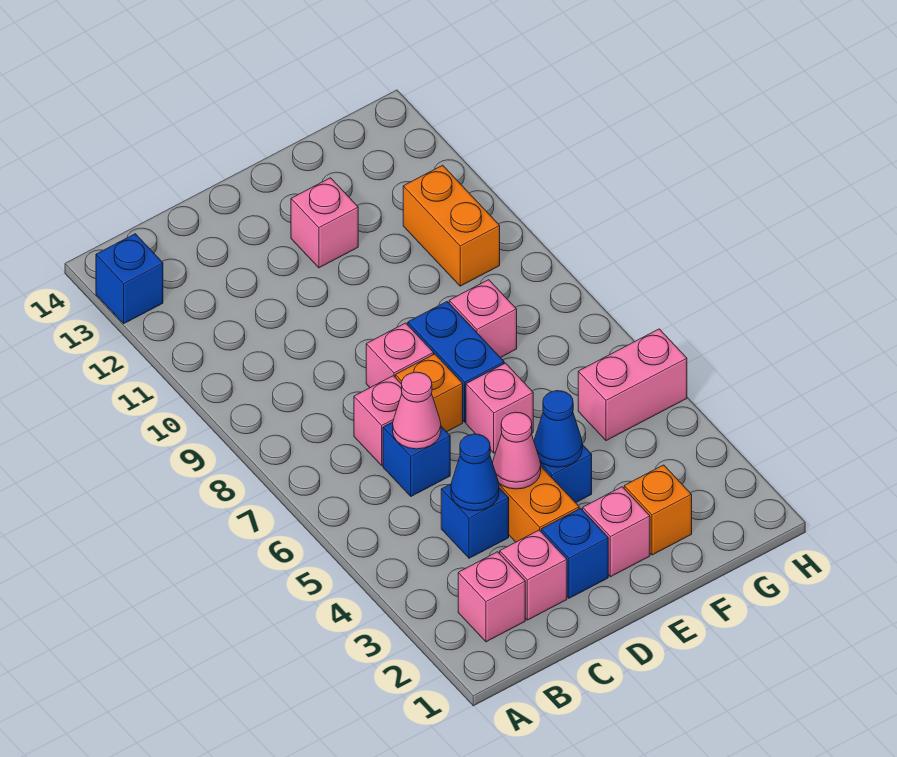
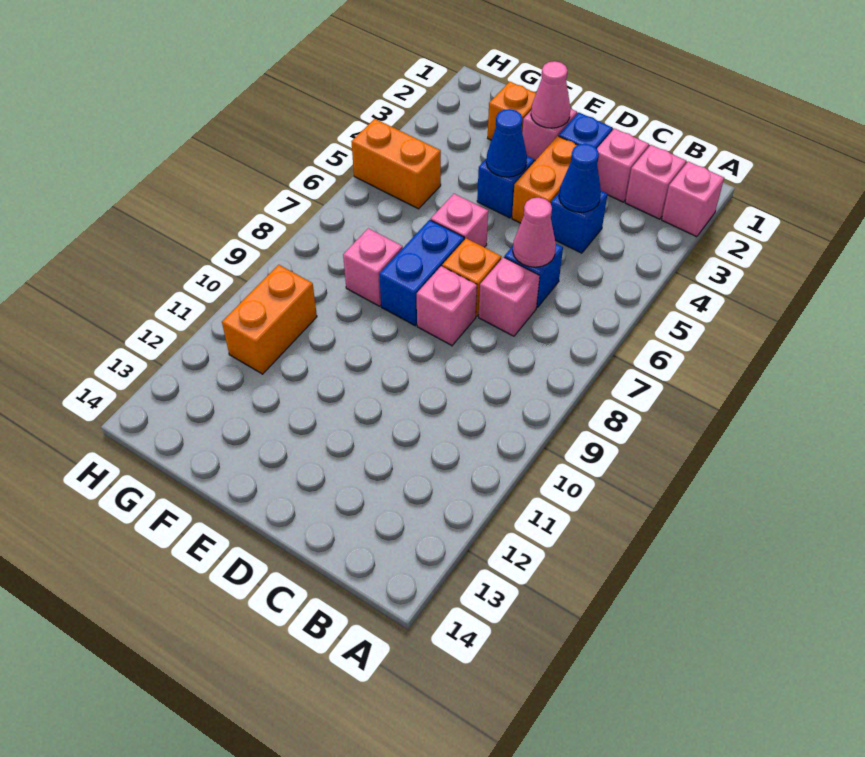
blue brick A13 level 1 -> none
pink cone D4 level 2 -> pink cone E2 level 2
pink brick E12 level 1 -> pink brick A2 level 1
pink brick G5:H5 level 1 -> orange brick G5:H5 level 1

